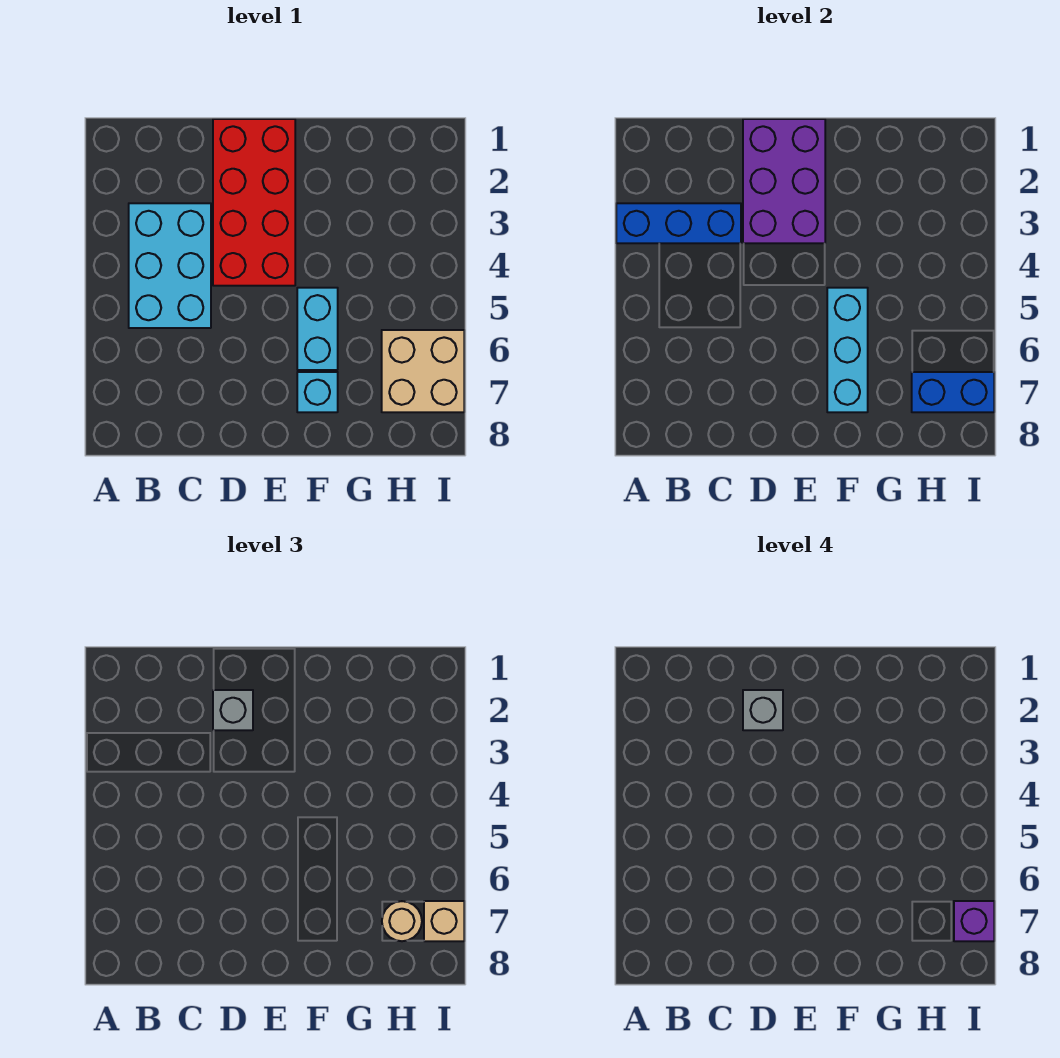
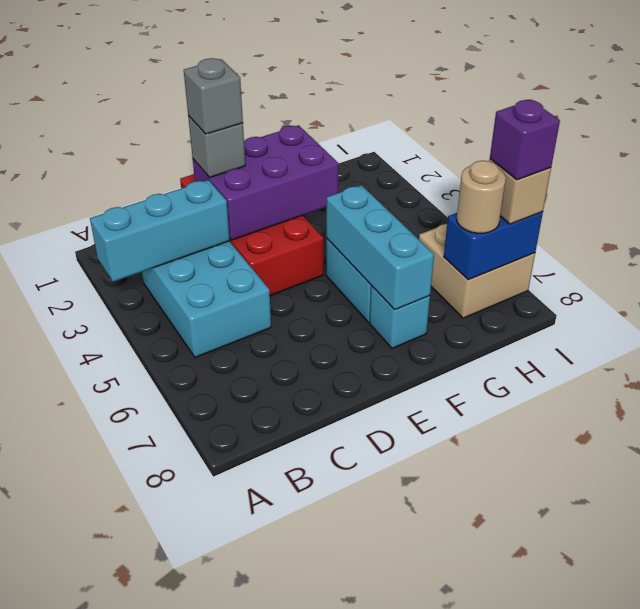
blue brick A3:C3 level 2 -> cyan brick A3:C3 level 2
purple brick D1:E3 level 2 -> purple brick D2:F3 level 2

